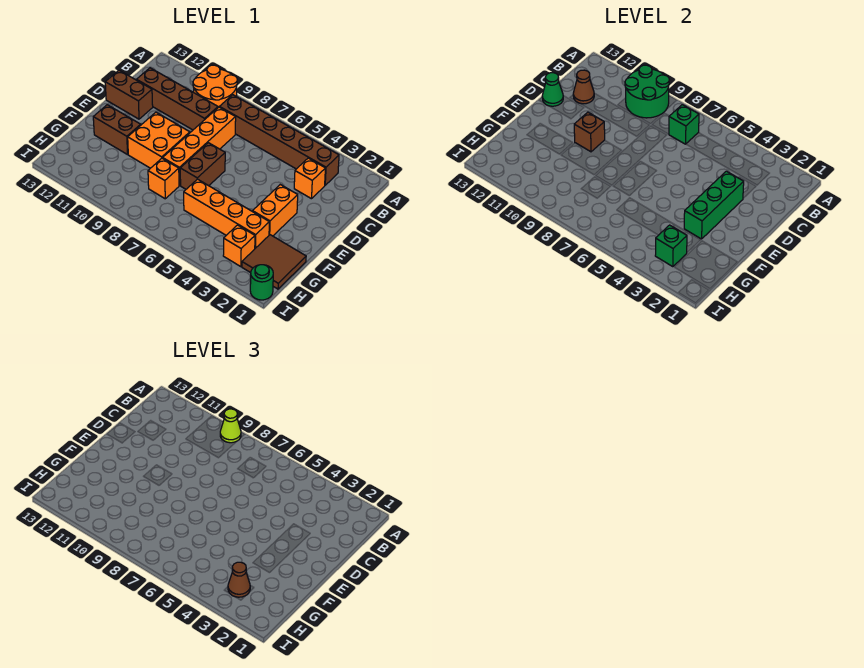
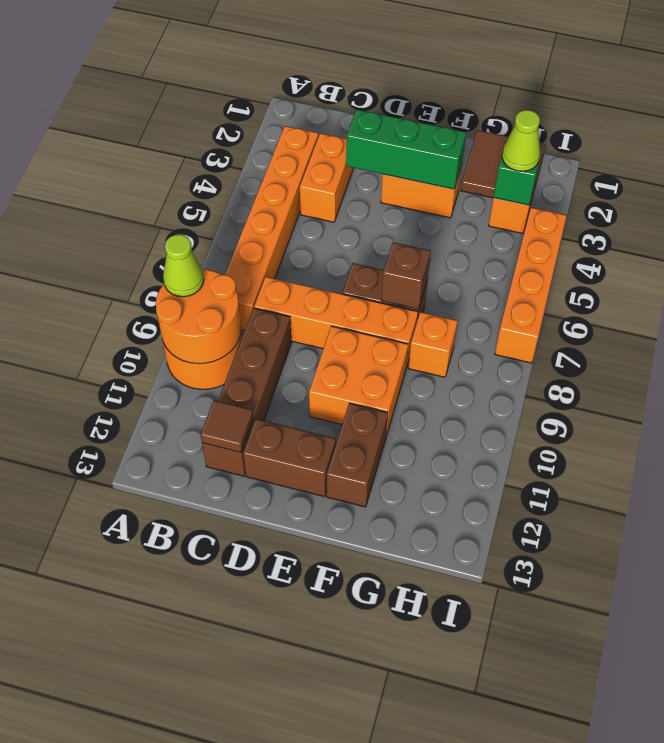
green round brick A9:B10 level 2 -> orange round brick A9:B10 level 2
brown brick B3:B8 level 1 -> orange brick B3:B8 level 1
green brick B7 level 2 -> none
orange brick C3 level 1 -> orange brick C3:C4 level 1
brown cone C12 level 2 -> brown tile C12 level 2
brown brick D12:D13 level 1 -> brown brick D12:E12 level 1
green cone D13 level 2 -> none
brown brick E10 level 2 -> brown brick F7 level 2
orange brick G3:G6 level 1 -> orange brick I4:I7 level 1
brown cone H3 level 3 -> lime cone H3 level 3
green round brick I1 level 1 -> none

